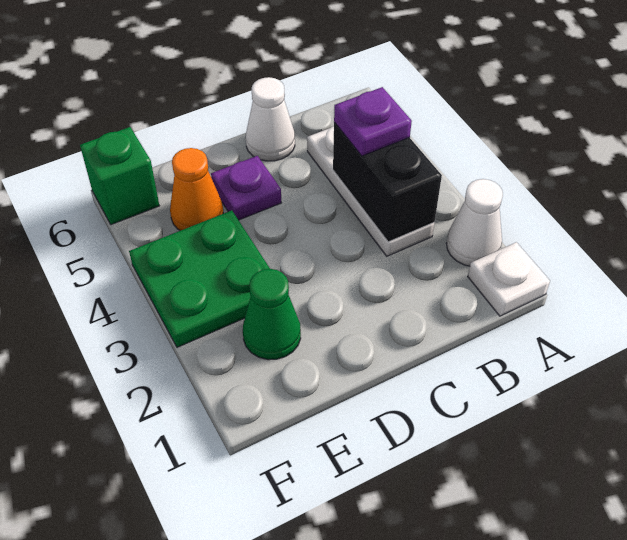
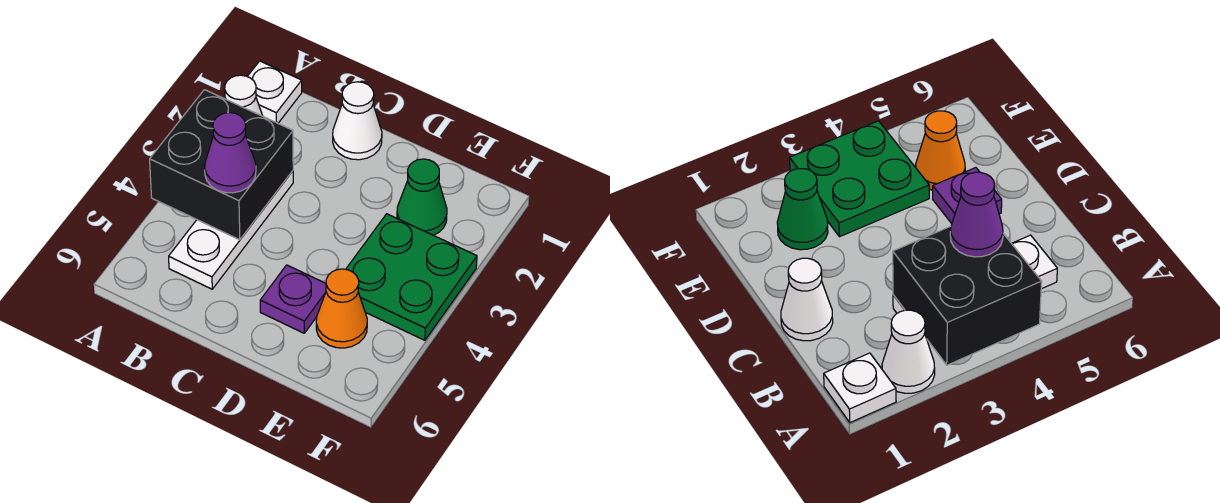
black brick B3:B4 level 2 -> black brick A3:B4 level 2
purple plate B4 level 3 -> purple cone B4 level 3
white cone C6 level 1 -> white cone C1 level 1
green brick F6 level 1 -> none

